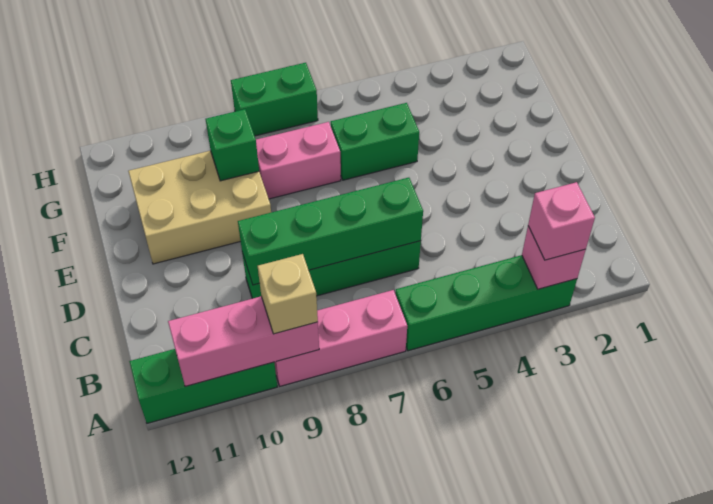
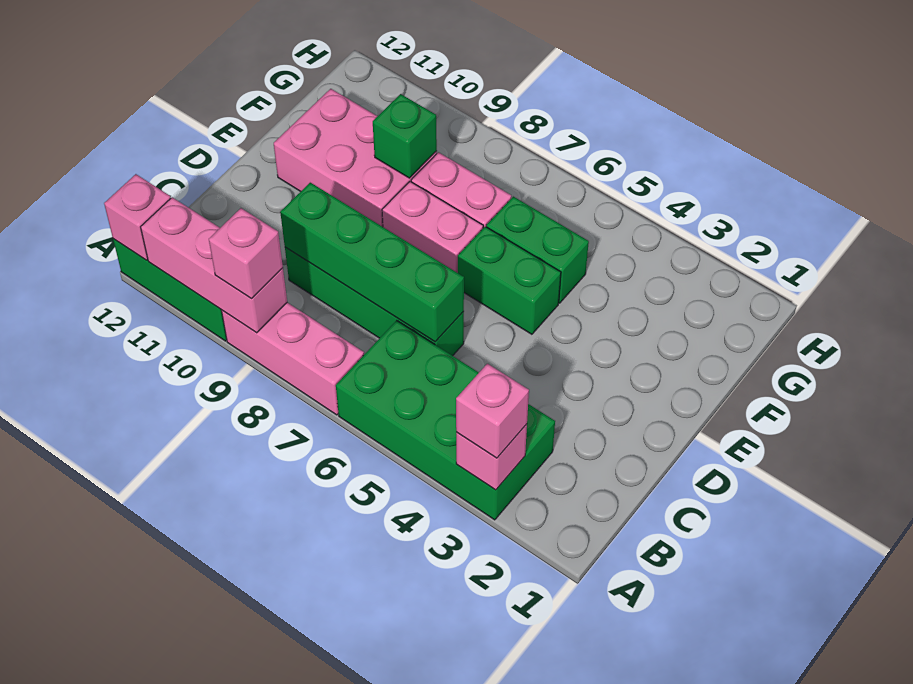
green brick A3:A6 level 1 -> green brick A3:B6 level 1
tan brick A9 level 3 -> pink brick A9 level 3
none -> pink brick A12 level 2
none -> pink brick E7:E8 level 1
tan brick E9:F11 level 1 -> pink brick E9:F11 level 1
green brick H7:H8 level 1 -> green brick E5:E6 level 1

